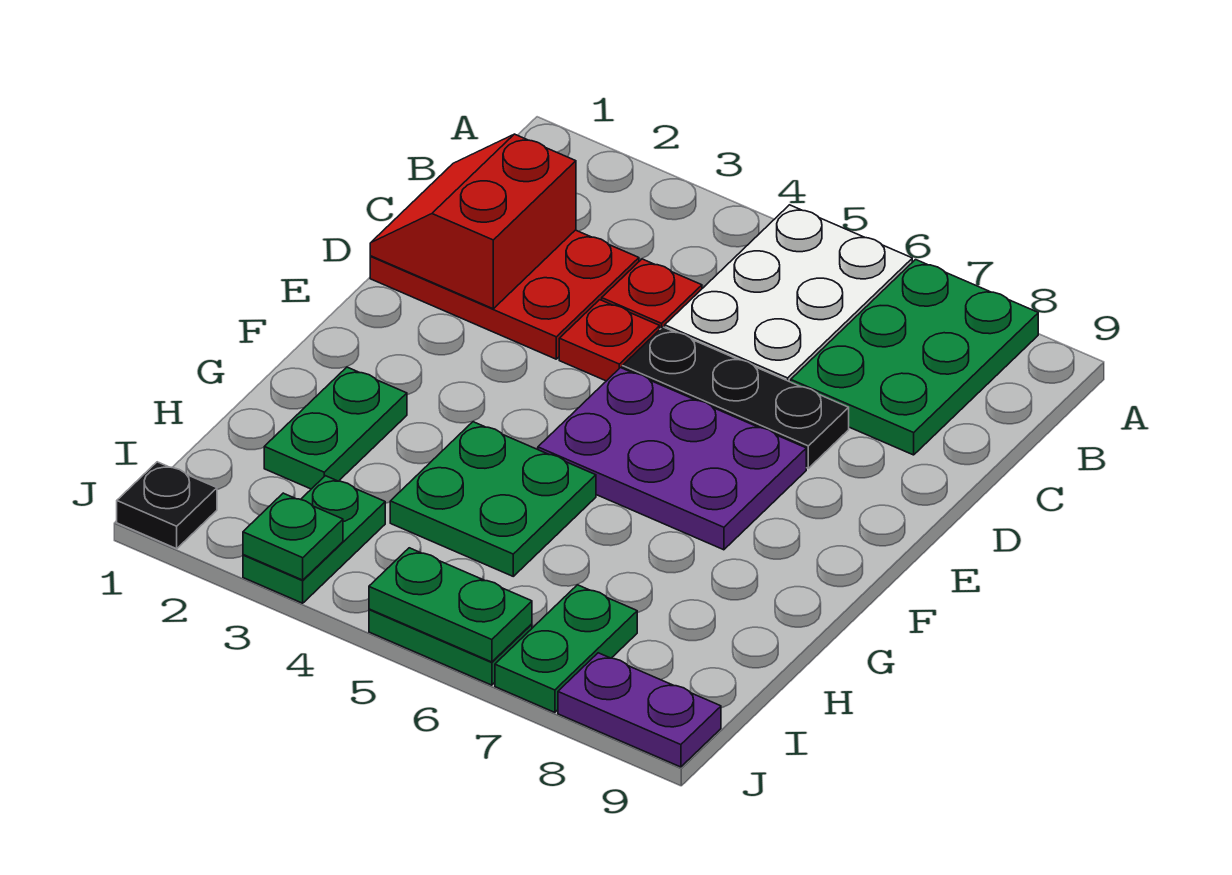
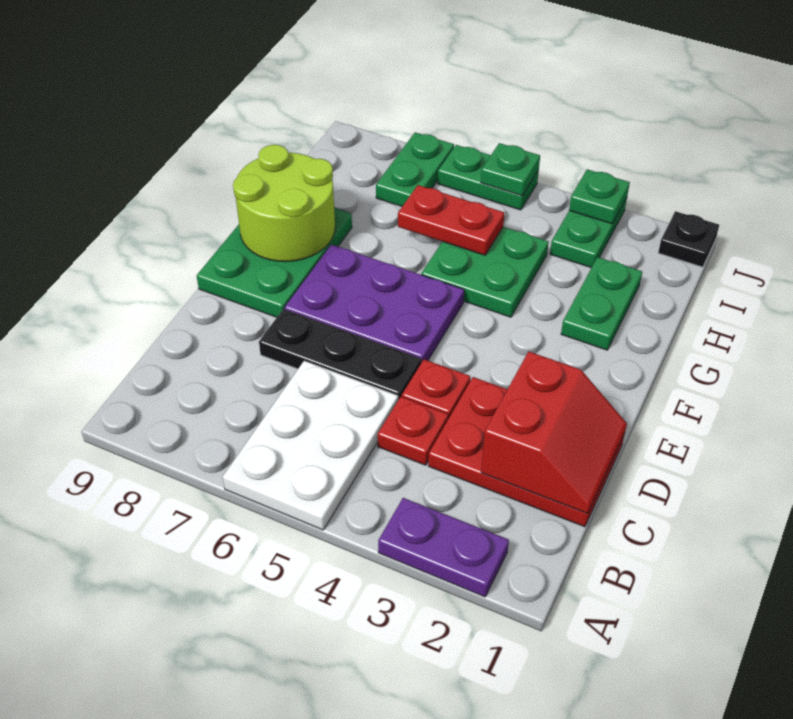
green plate A7:C8 level 1 -> green plate E8:G9 level 1
none -> lime round brick F8:G9 level 2
none -> red plate H5:H6 level 2
green plate J5:J6 level 2 -> green plate J5 level 2
purple plate J8:J9 level 1 -> purple plate A2:A3 level 1

